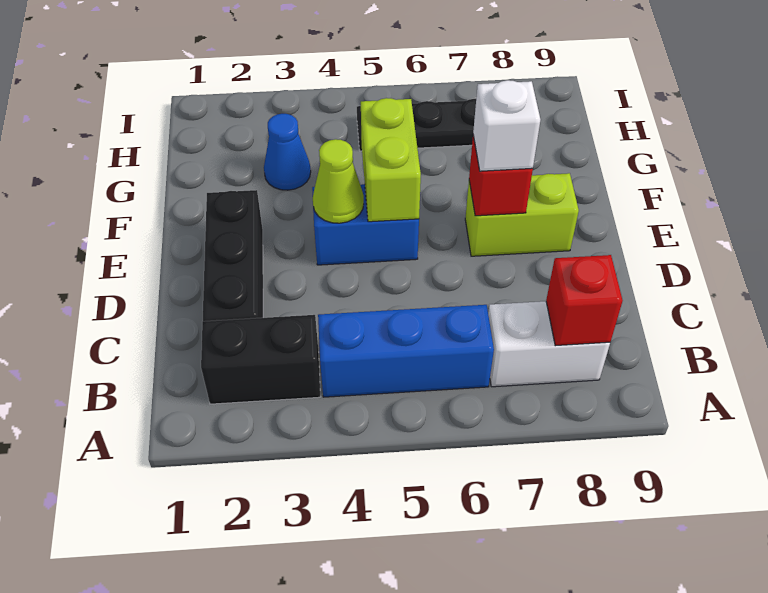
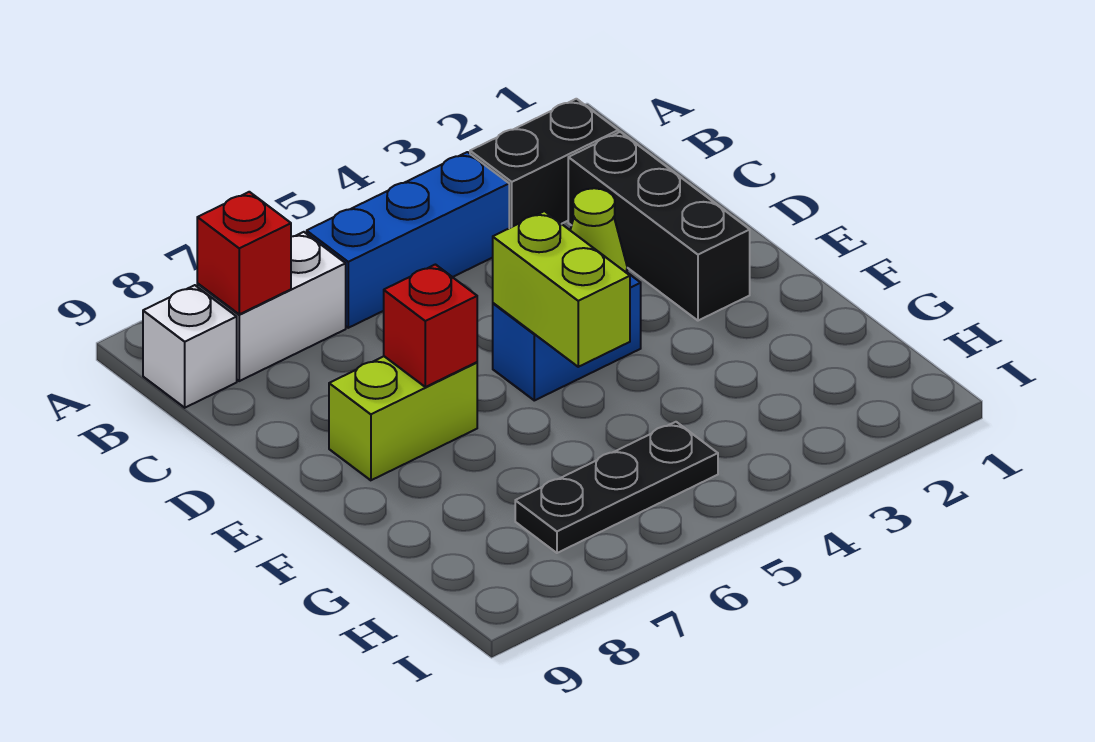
white brick E7 level 3 -> white brick B9 level 1
blue cone G3 level 1 -> none

